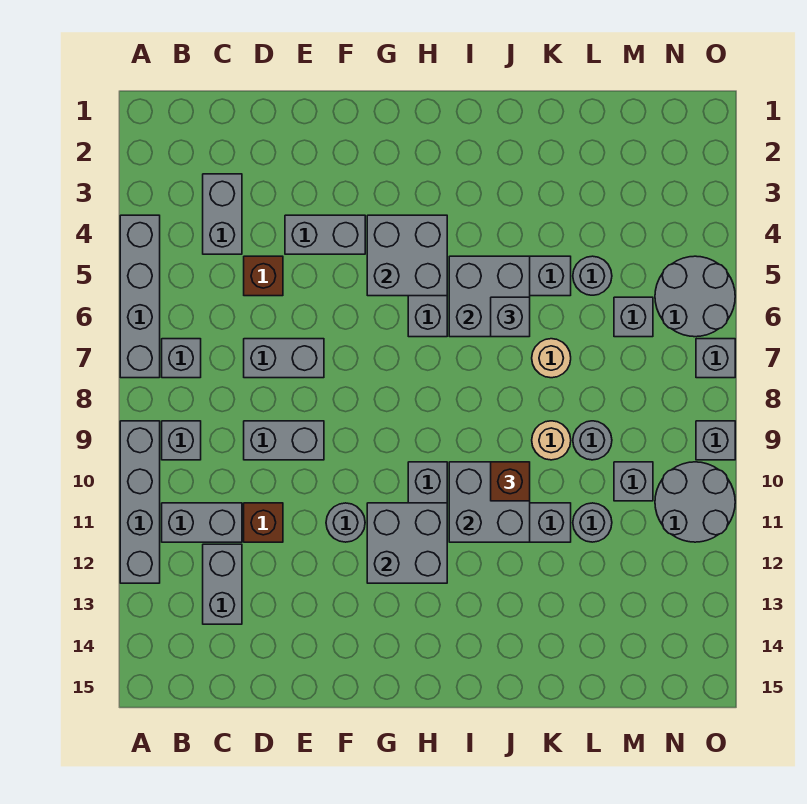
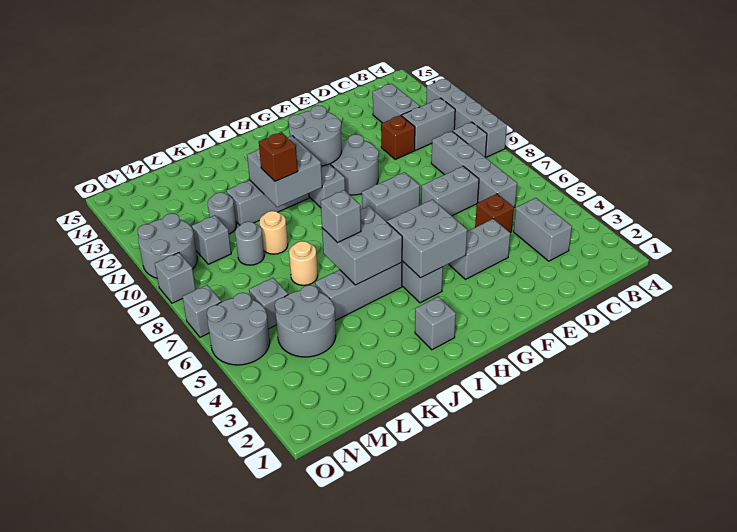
grey brick A4:A7 level 1 -> grey brick C6:C9 level 1
grey brick B7 level 1 -> grey brick I2 level 1
grey brick D9:E9 level 1 -> grey brick F8:G8 level 1
grey round brick F11 level 1 -> grey round brick F10:G11 level 1
grey brick G11:H12 level 2 -> grey round brick G11:H12 level 2
grey round brick L5 level 1 -> grey round brick L4:M5 level 1

